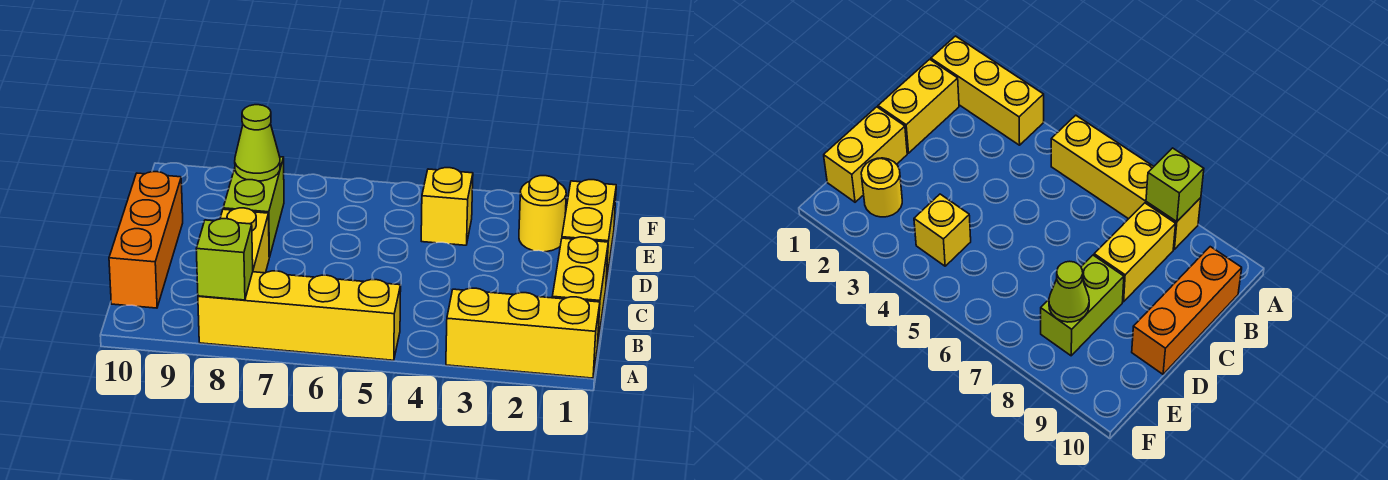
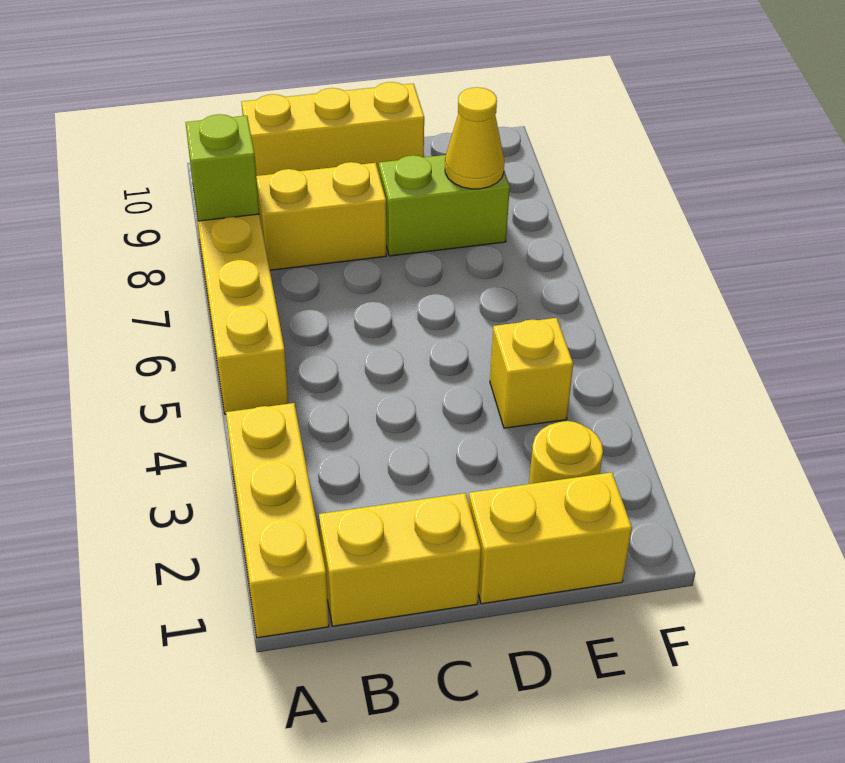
orange brick B10:D10 level 1 -> yellow brick B10:D10 level 1
lime cone E8 level 2 -> yellow cone E8 level 2

